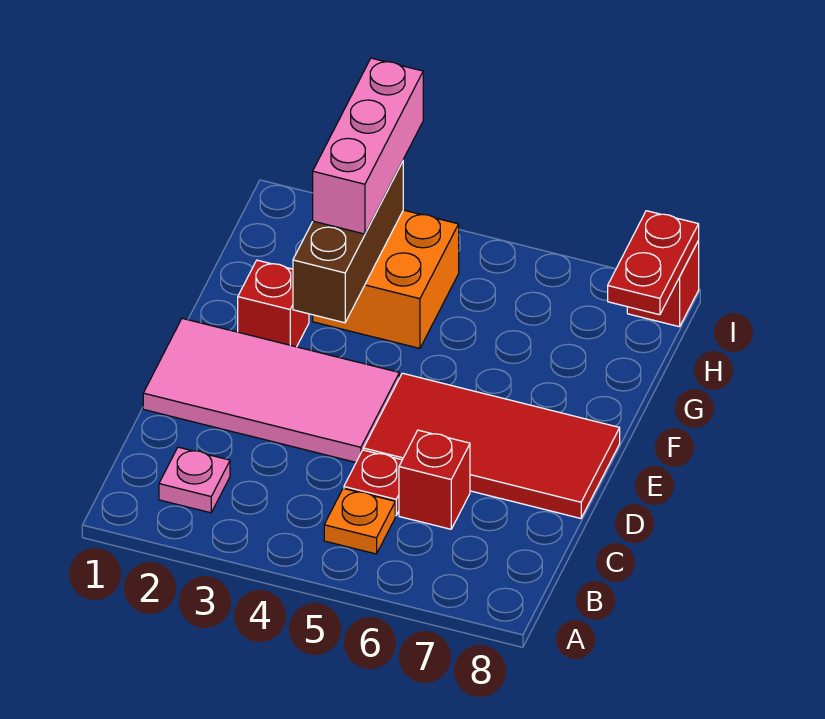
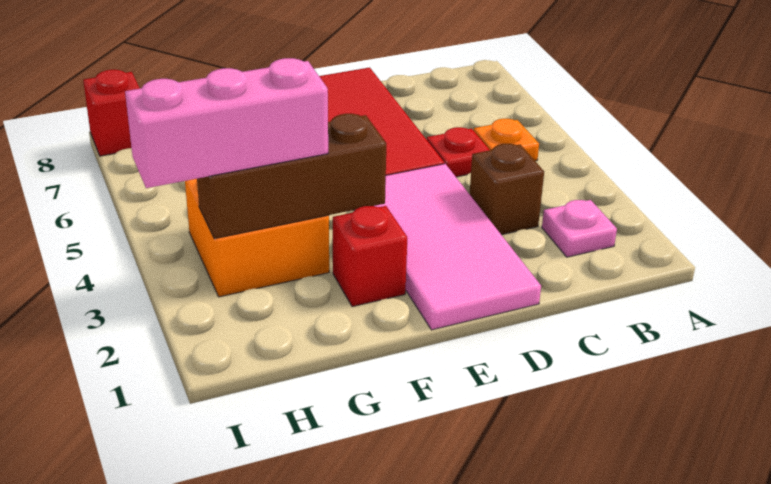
none -> brown brick C3 level 1
red brick C6 level 1 -> none
red plate H8:I8 level 2 -> none

